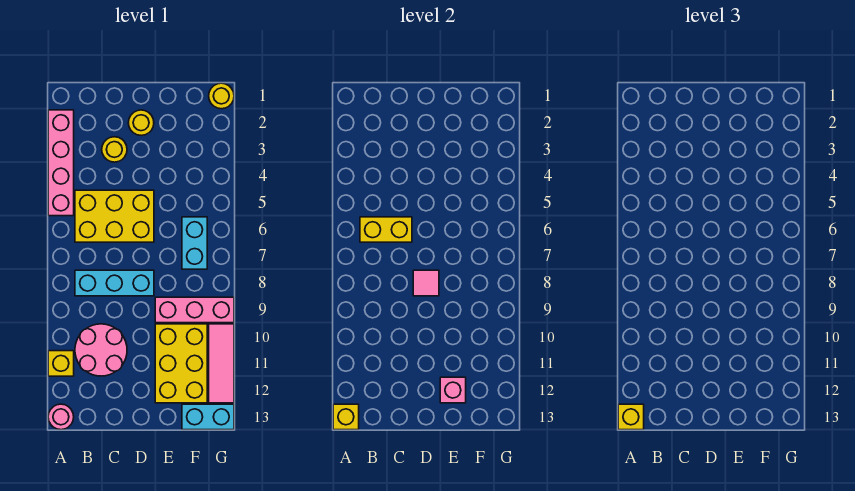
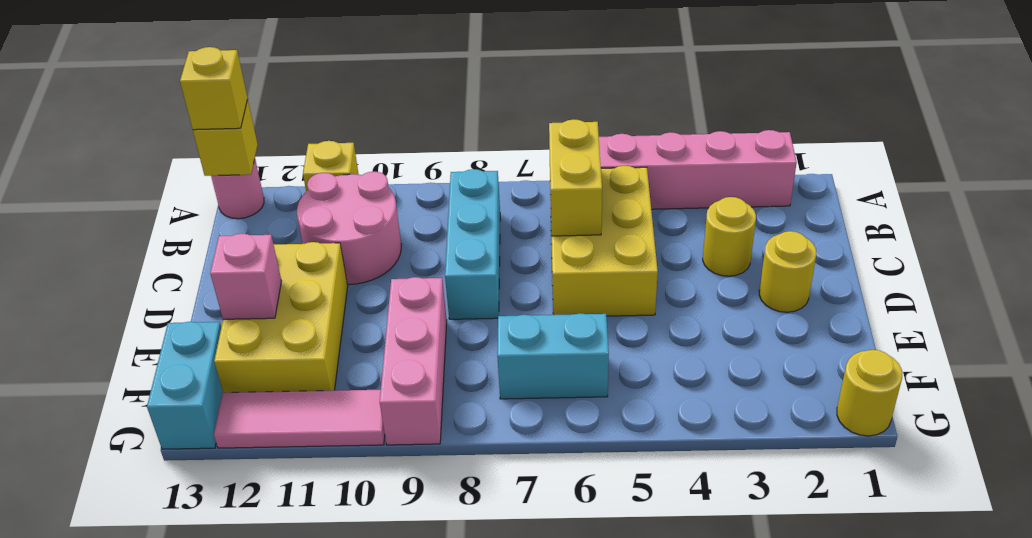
pink tile D8 level 2 -> none
yellow brick E10:F12 level 1 -> yellow brick D11:F12 level 1

